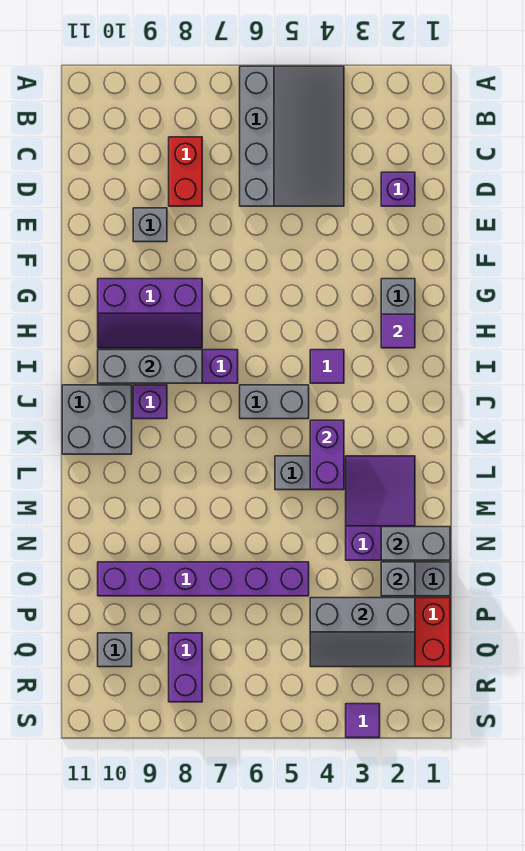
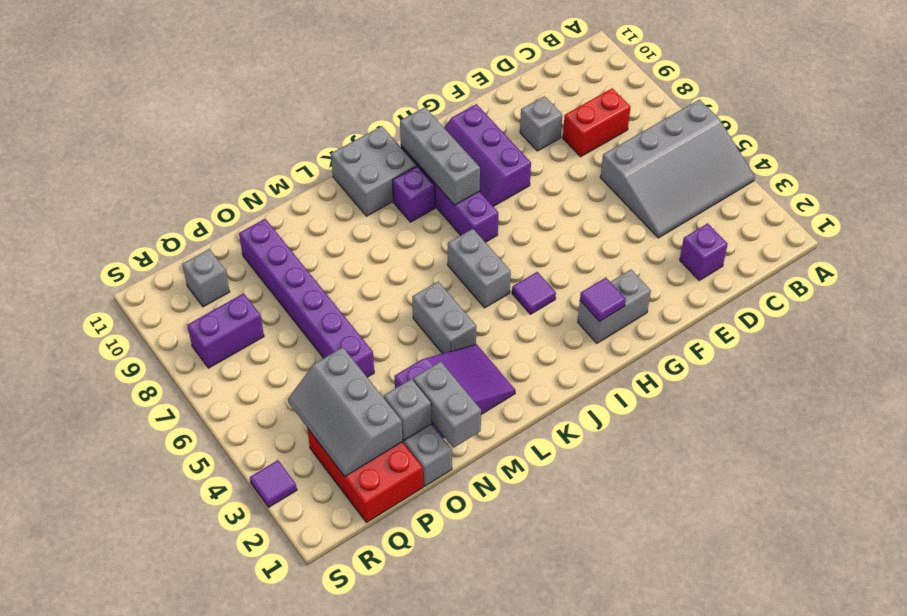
purple brick K4:L4 level 2 -> none

